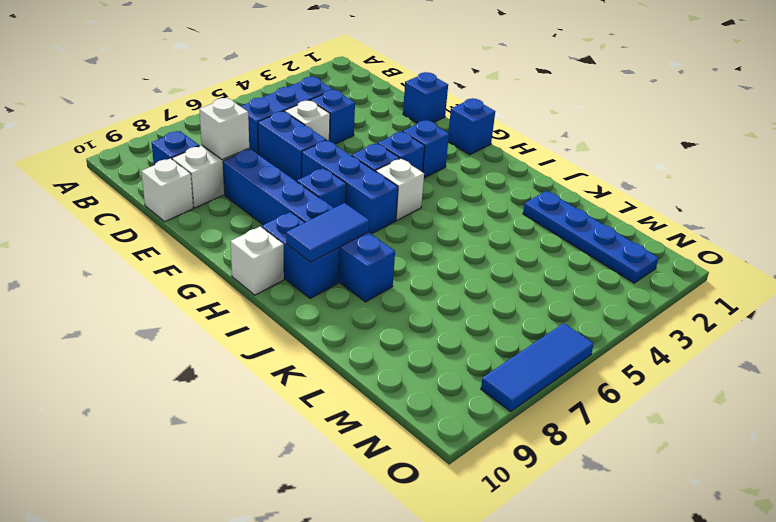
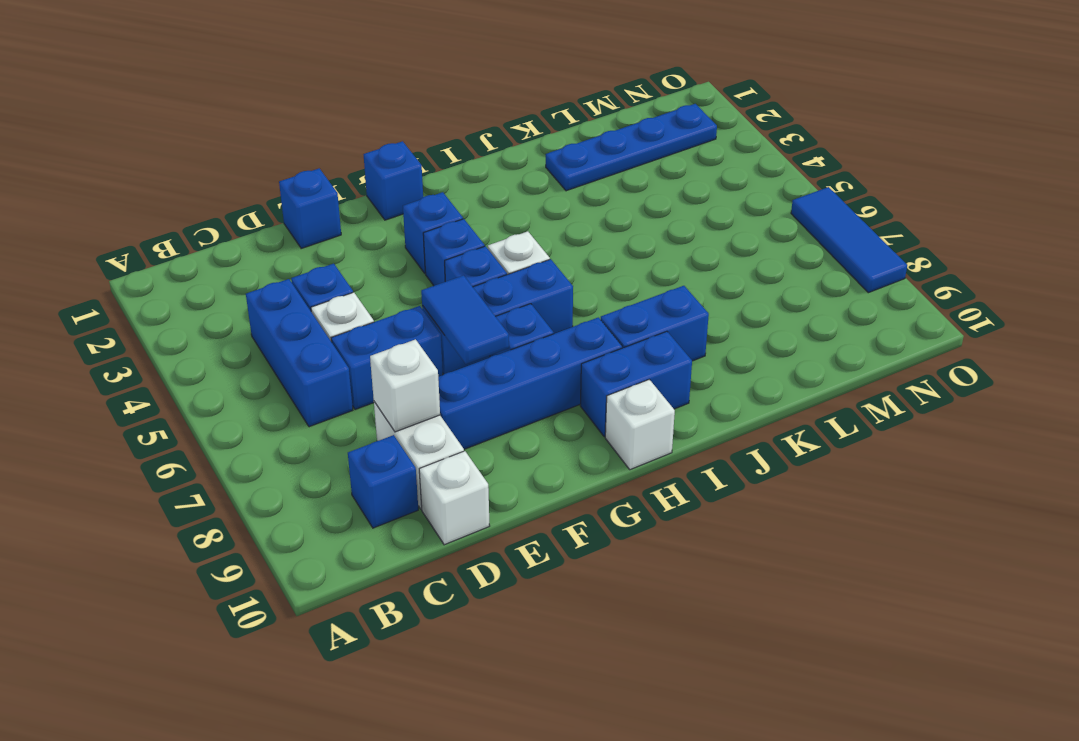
blue tile I8:I9 level 2 -> blue tile F6:F7 level 2

